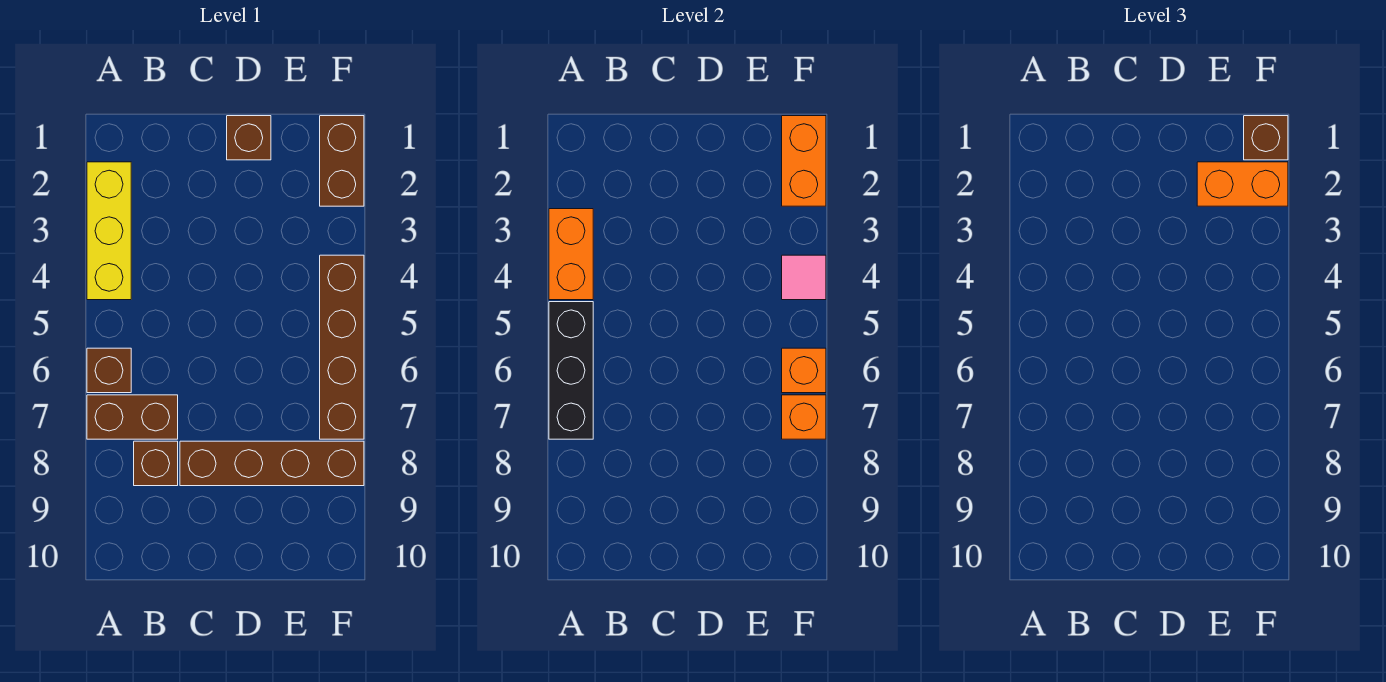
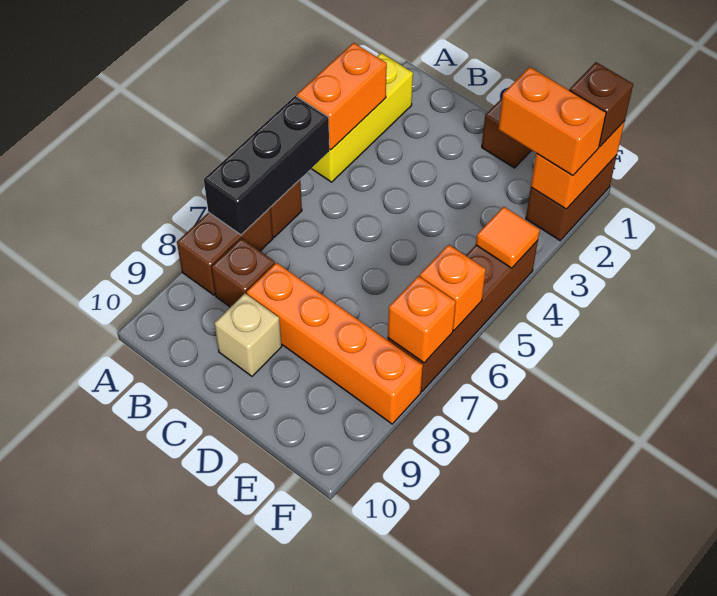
brown brick A7:B7 level 1 -> brown brick A7:A8 level 1
brown brick C8:F8 level 1 -> orange brick C8:F8 level 1
none -> tan brick C9 level 1
pink tile F4 level 2 -> orange tile F4 level 2

